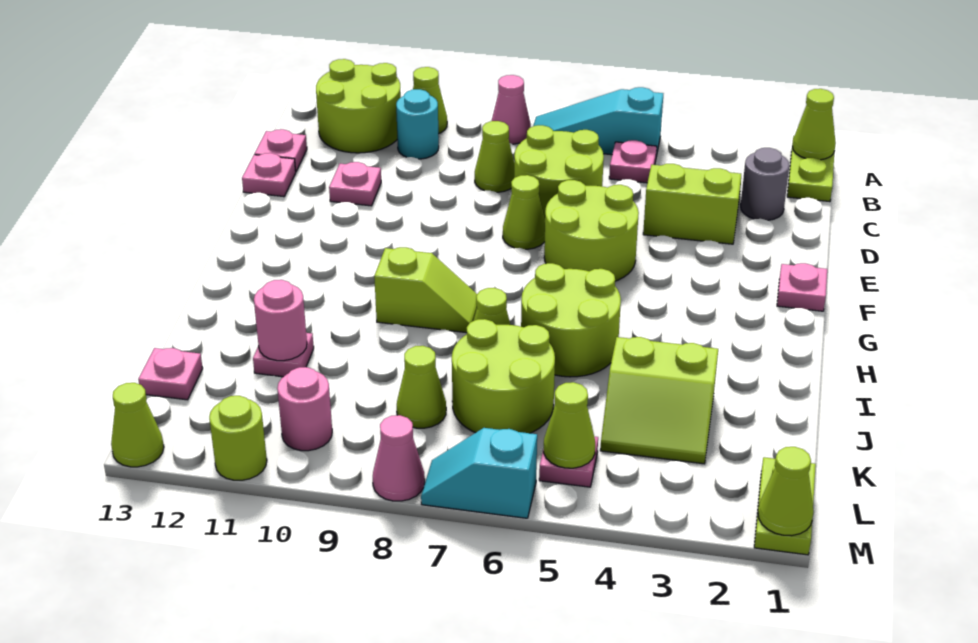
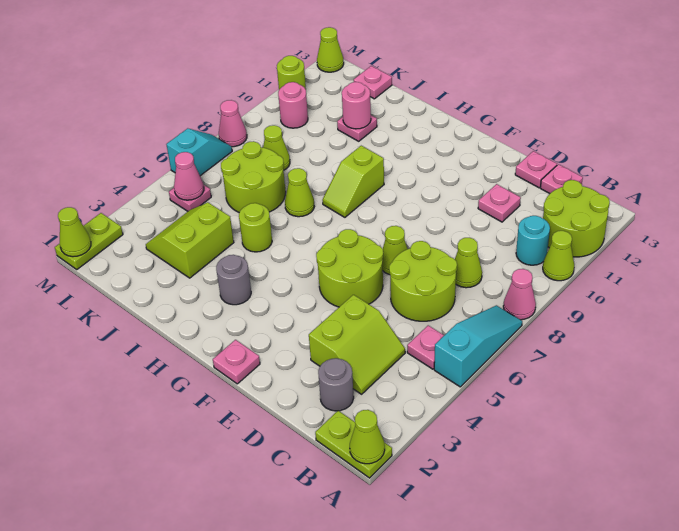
none -> grey round brick H3 level 1
lime round brick H5:I6 level 1 -> lime round brick I5 level 1
lime plate L1:M1 level 1 -> lime plate M1:M2 level 1
lime cone L5 level 2 -> pink cone L5 level 2

